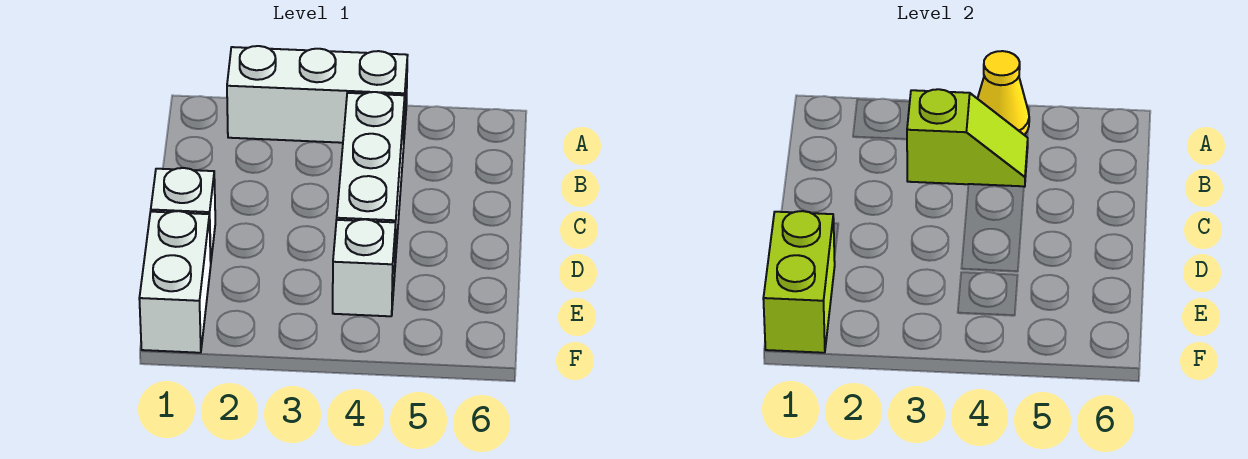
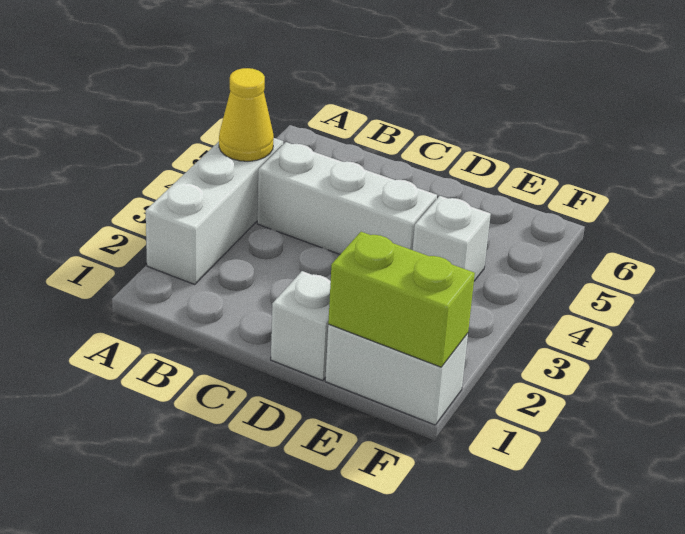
lime slope B3:B4 level 2 top 3 -> none

